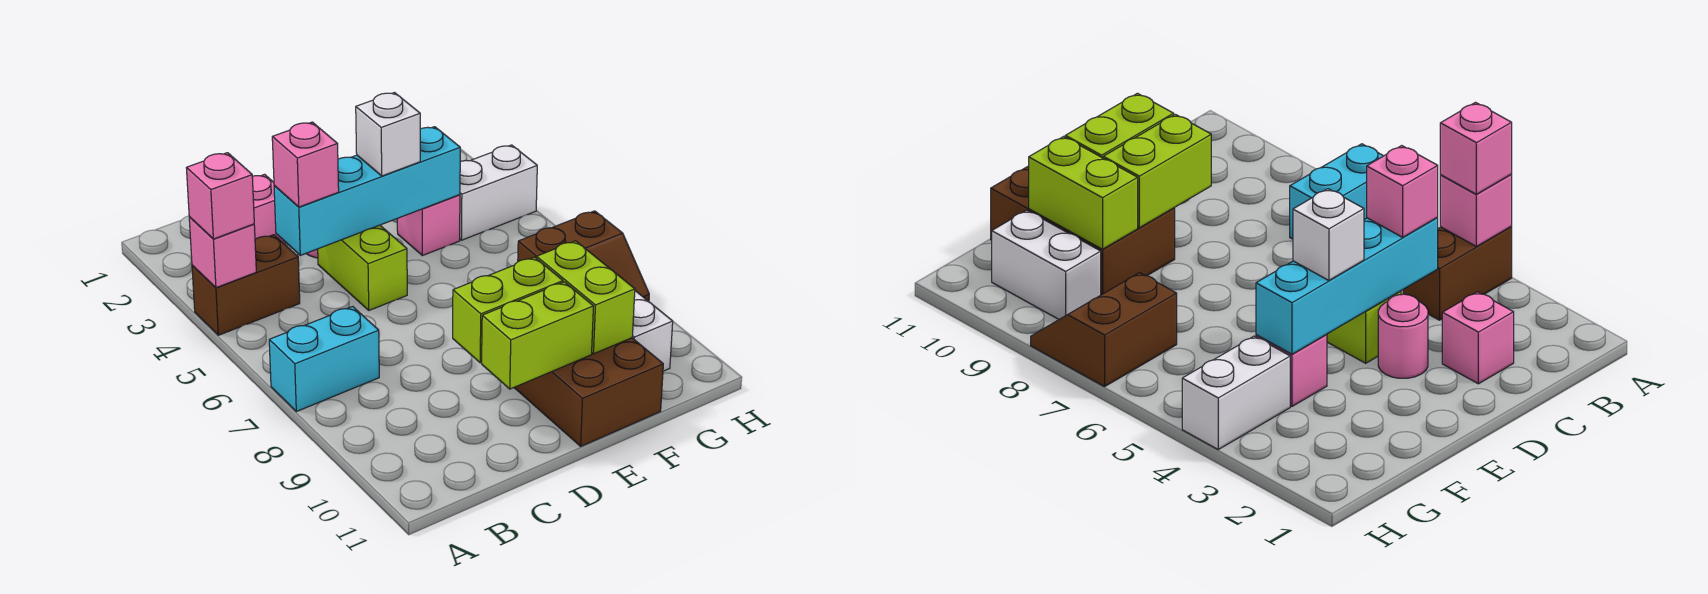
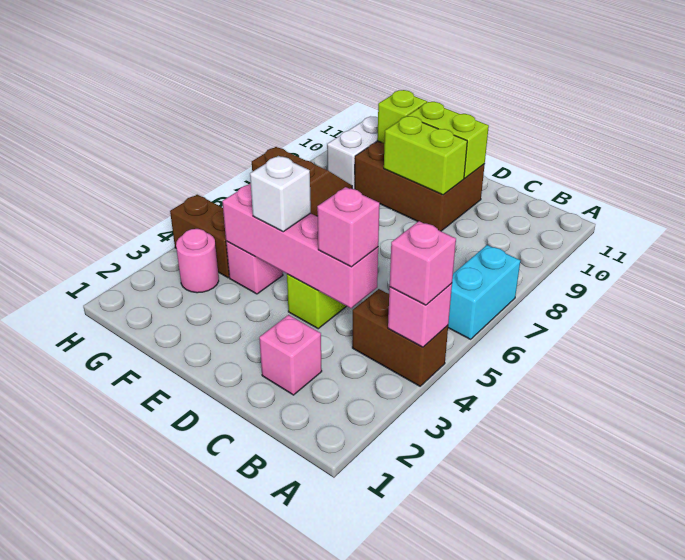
cyan brick A7:B7 level 1 -> cyan brick A6:A7 level 1
cyan brick C4:F4 level 2 -> pink brick C4:F4 level 2
pink round brick D3 level 1 -> pink round brick G3 level 1
brown brick E9:F11 level 1 -> brown brick D9:F10 level 1
lime brick F9:F10 level 2 -> lime brick F10 level 2
white brick G4:H4 level 1 -> brown brick G4:H4 level 1

